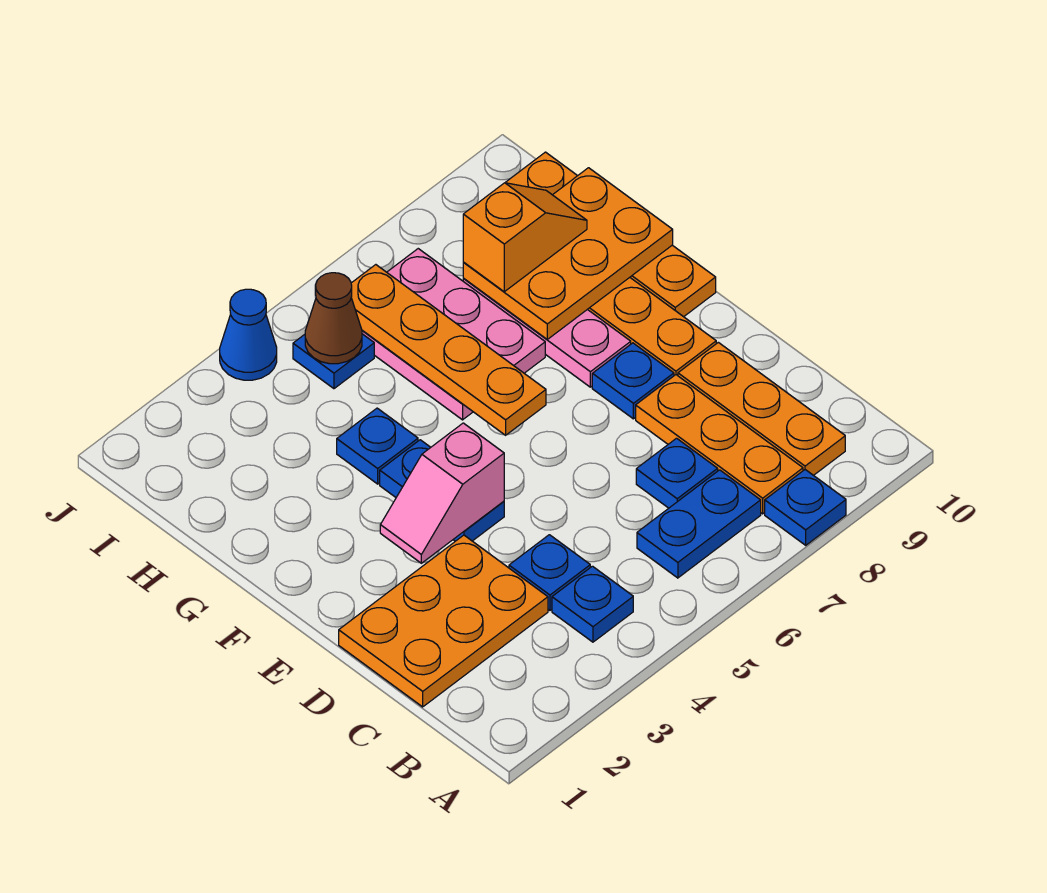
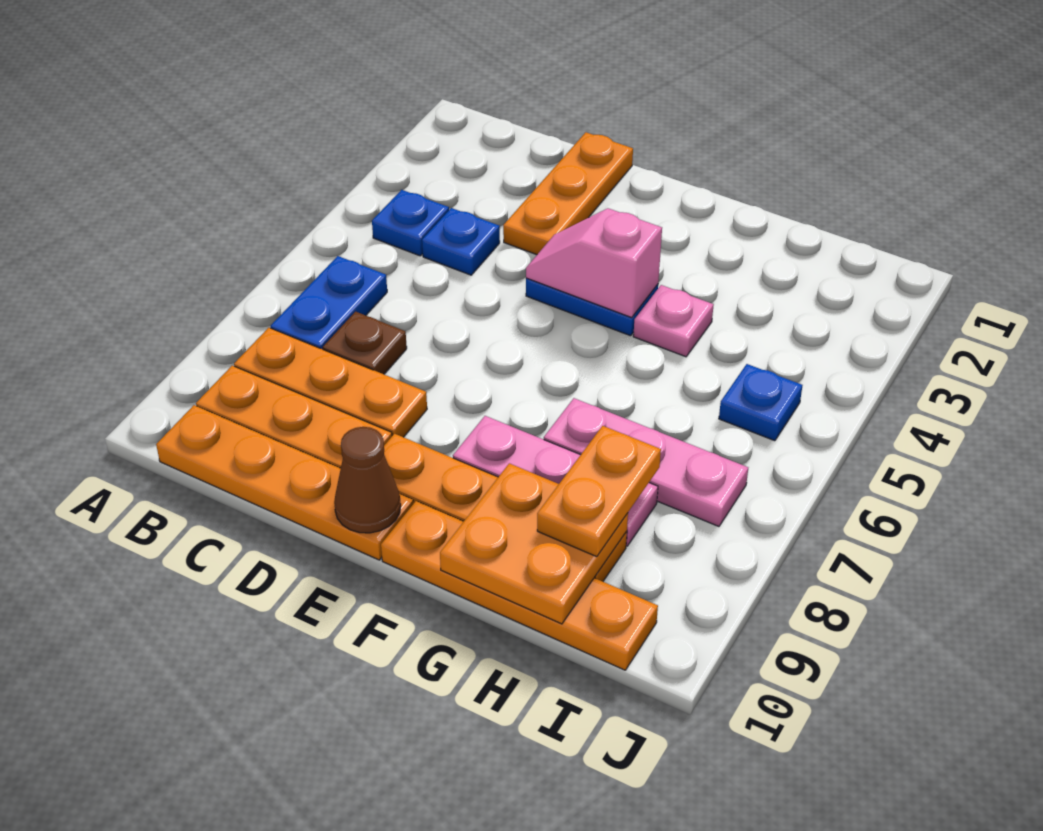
blue plate A8 level 1 -> none
orange plate C1:D3 level 1 -> orange plate D1:D3 level 1
blue plate C7 level 1 -> brown plate C7 level 1
pink slope E3:E4 level 2 top 4 -> pink slope E4:F4 level 2 top F
blue plate E8 level 1 -> none
orange plate F6:I6 level 2 -> orange plate B10:E10 level 1
blue plate G4 level 1 -> pink plate G4 level 1
pink plate G6:I7 level 1 -> pink plate G7:I7 level 1
orange plate G8:H10 level 2 -> orange plate G9:H10 level 2
orange slope H8:H9 level 3 top 8 -> orange plate H8:H9 level 3
brown cone I5 level 2 -> brown cone E10 level 2
blue cone J4 level 1 -> none

